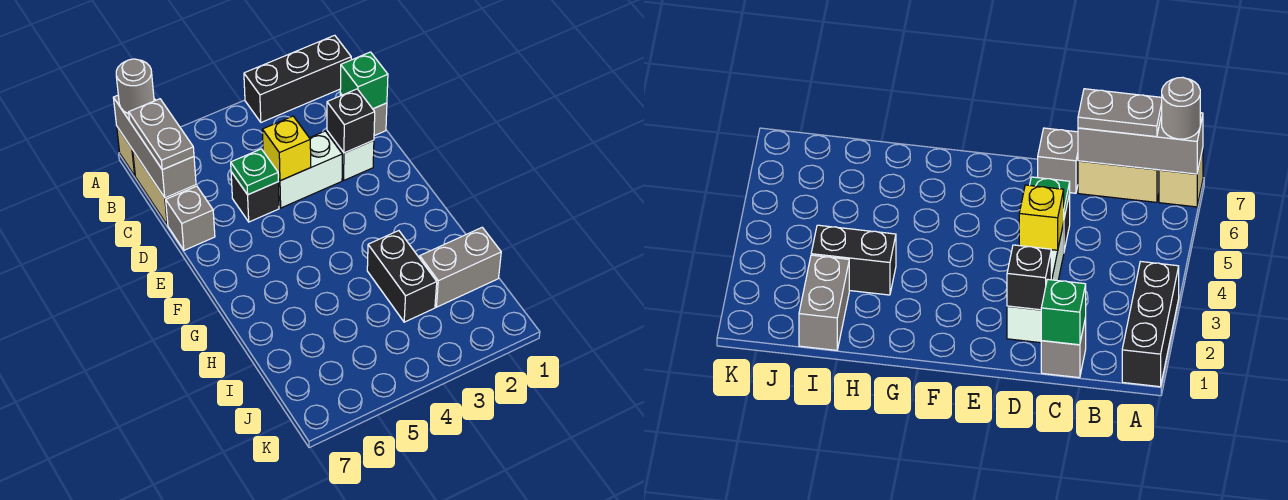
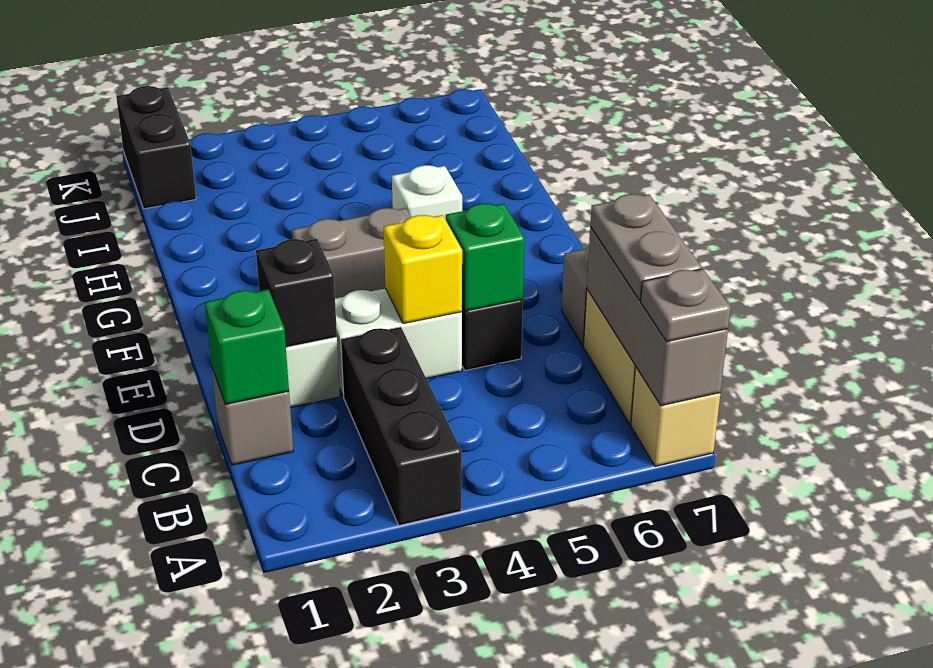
black brick A1:A3 level 1 -> black brick A3:C3 level 1
grey round brick A7 level 3 -> grey plate A7 level 3
green plate D5 level 2 -> green brick D5 level 2
none -> white brick G5 level 1
black brick H3:I3 level 1 -> black brick J1:K1 level 1
grey brick I1:I2 level 1 -> grey brick F3:F4 level 1

